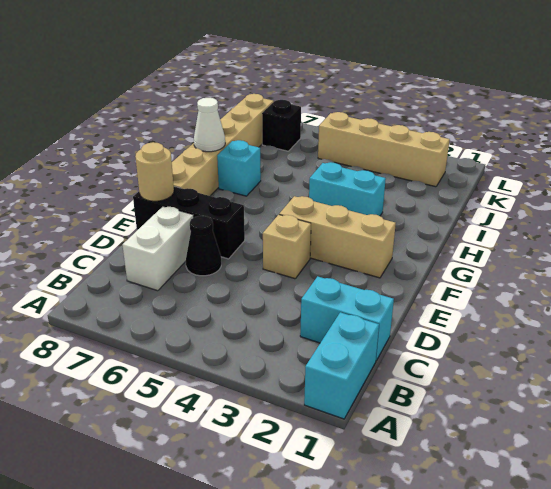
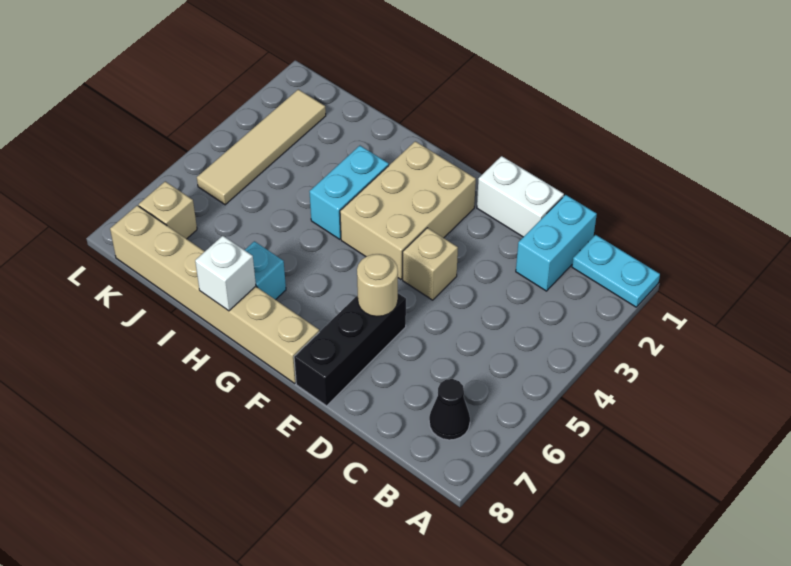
cyan brick A1:B1 level 1 -> cyan plate A1:B1 level 1
white brick C7:D7 level 1 -> white brick D1:E1 level 1
black cone D6 level 1 -> black cone B7 level 1
tan round brick E8 level 2 -> tan round brick E6 level 2
tan brick F2:F4 level 1 -> tan brick F2:G4 level 1
white cone H8 level 2 -> white brick H8 level 2
tan brick K2:K5 level 1 -> tan tile K2:K5 level 1
black brick K7 level 1 -> tan brick K7 level 1

